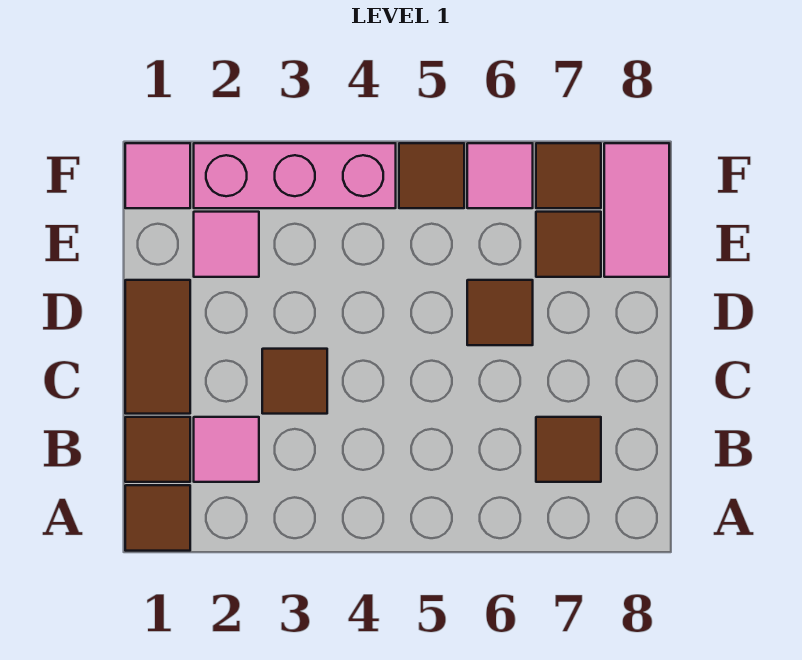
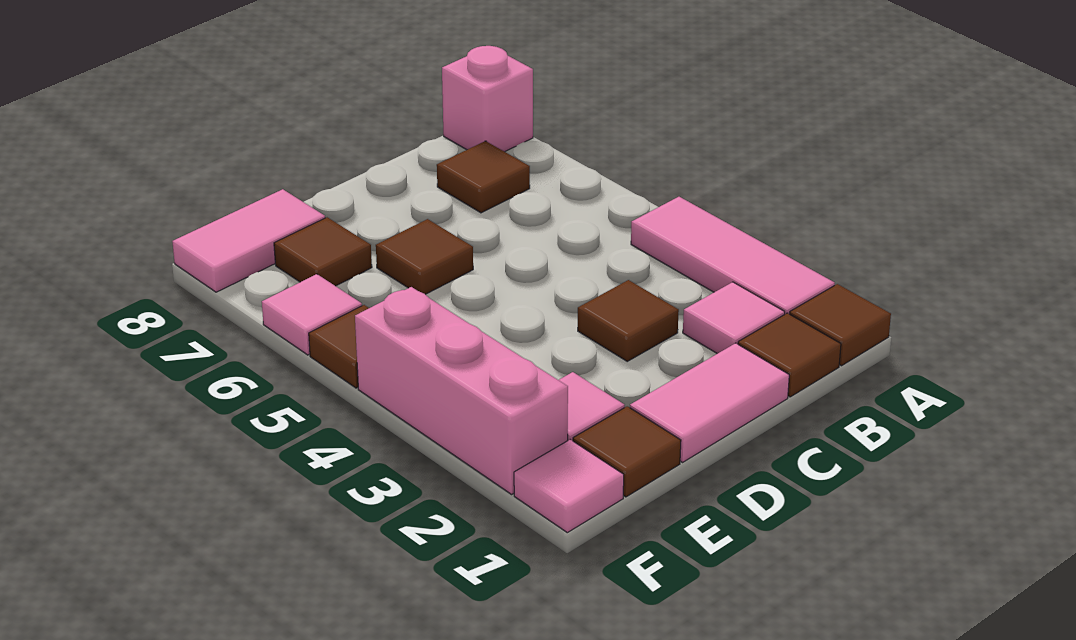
none -> pink tile A2:A4 level 1
none -> pink brick A8 level 1
brown tile C1:D1 level 1 -> pink tile C1:D1 level 1
brown tile F7 level 1 -> brown tile E1 level 1

